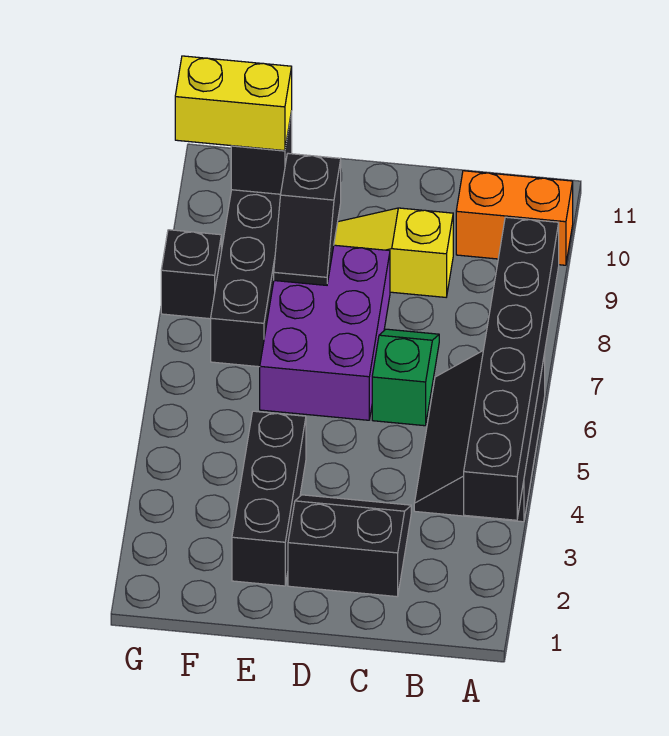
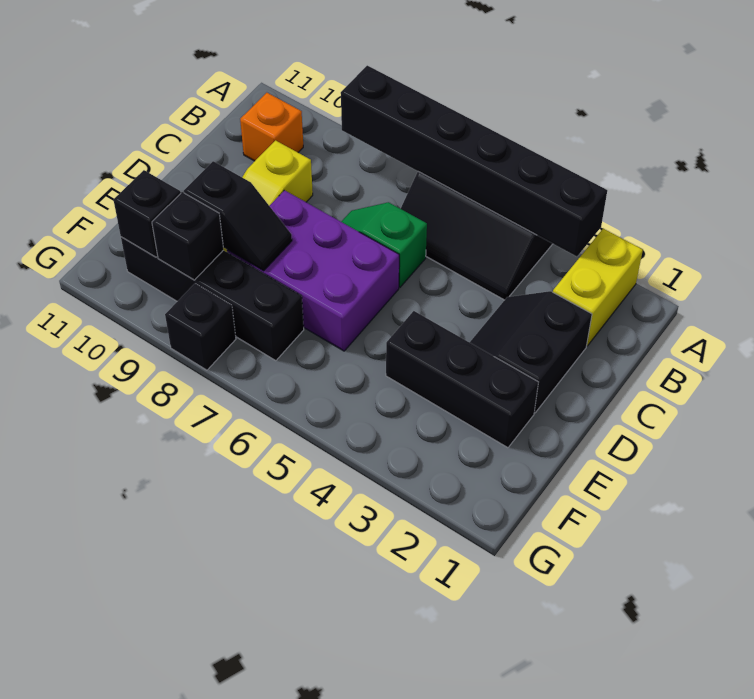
orange brick A10:B10 level 1 -> orange brick B10 level 1
none -> black brick F9 level 2
yellow brick F10:G10 level 3 -> yellow brick A2:B2 level 1

